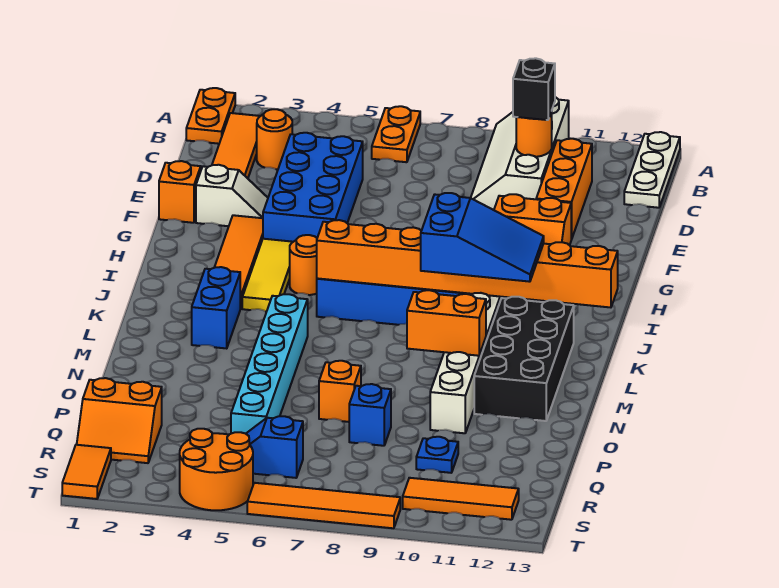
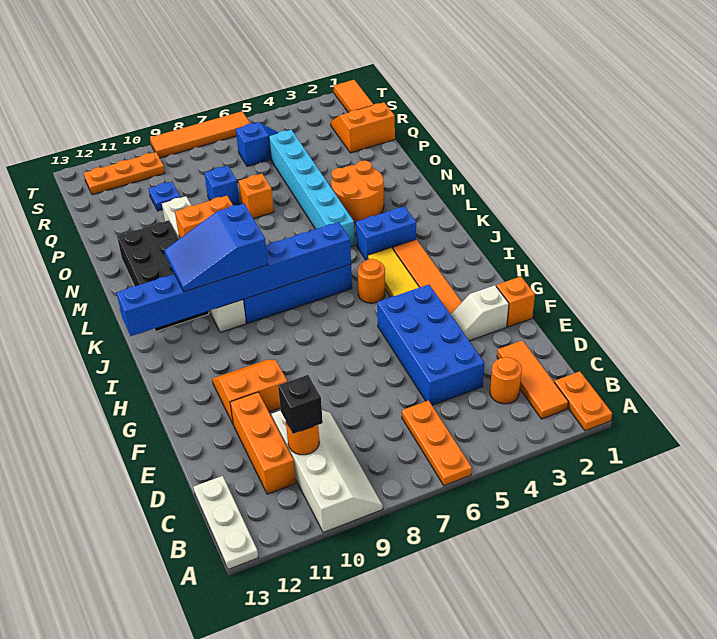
orange plate A6:B6 level 1 -> orange plate A6:C6 level 1
orange brick J6:J13 level 2 -> blue brick J6:J13 level 2
blue brick K3:L3 level 1 -> blue brick K3:K4 level 1
orange round brick S4:T5 level 1 -> orange round brick M3:N4 level 1
orange tile S10:S12 level 1 -> orange plate S10:S12 level 1

